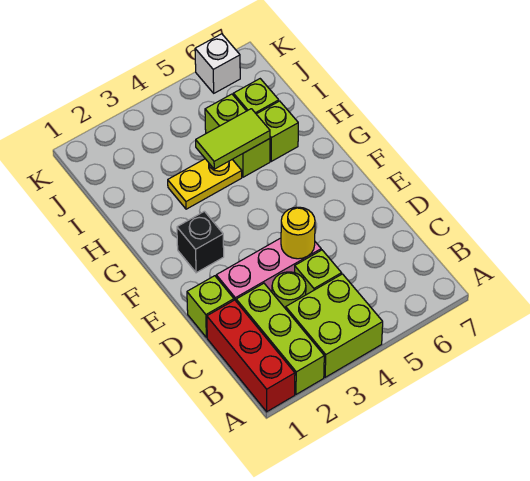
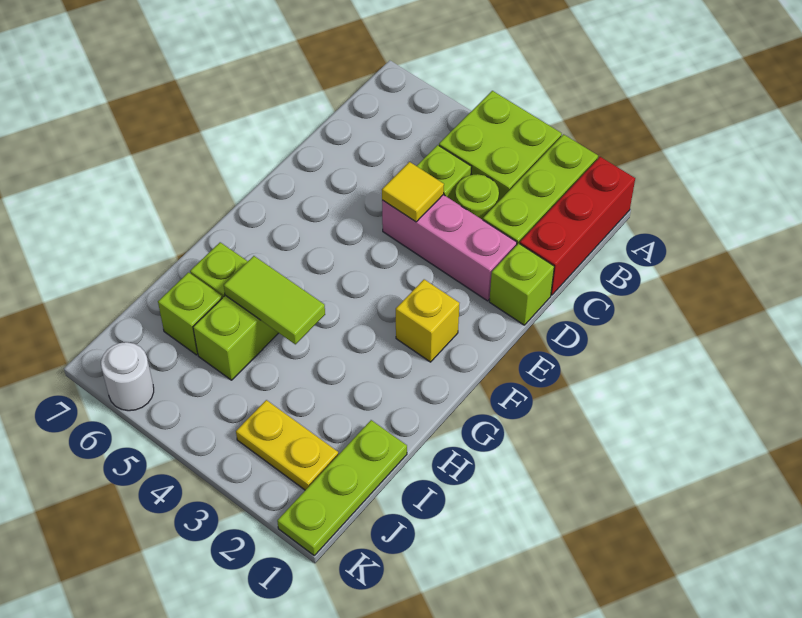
yellow round brick D4 level 2 -> yellow tile D4 level 2
black brick F2 level 1 -> yellow brick F2 level 1
yellow plate H3:H4 level 1 -> yellow plate J2:J3 level 1
none -> lime plate I1:K1 level 1
white brick K6 level 1 -> white round brick K6 level 1

